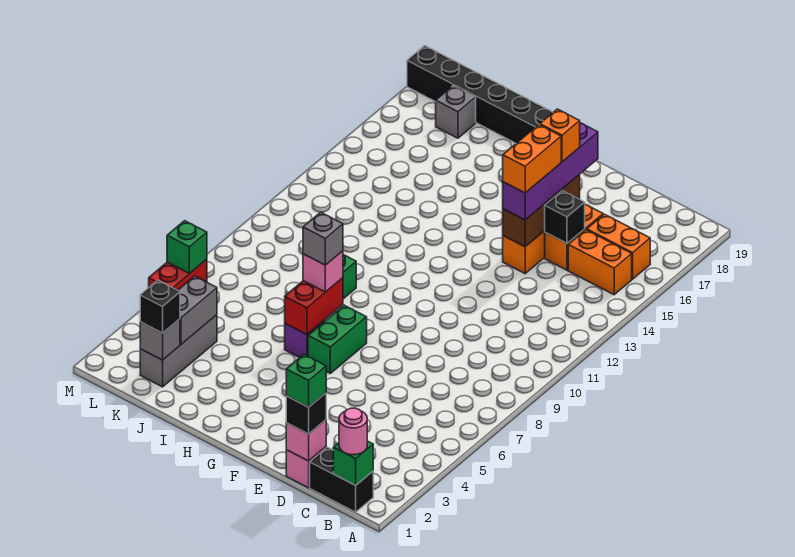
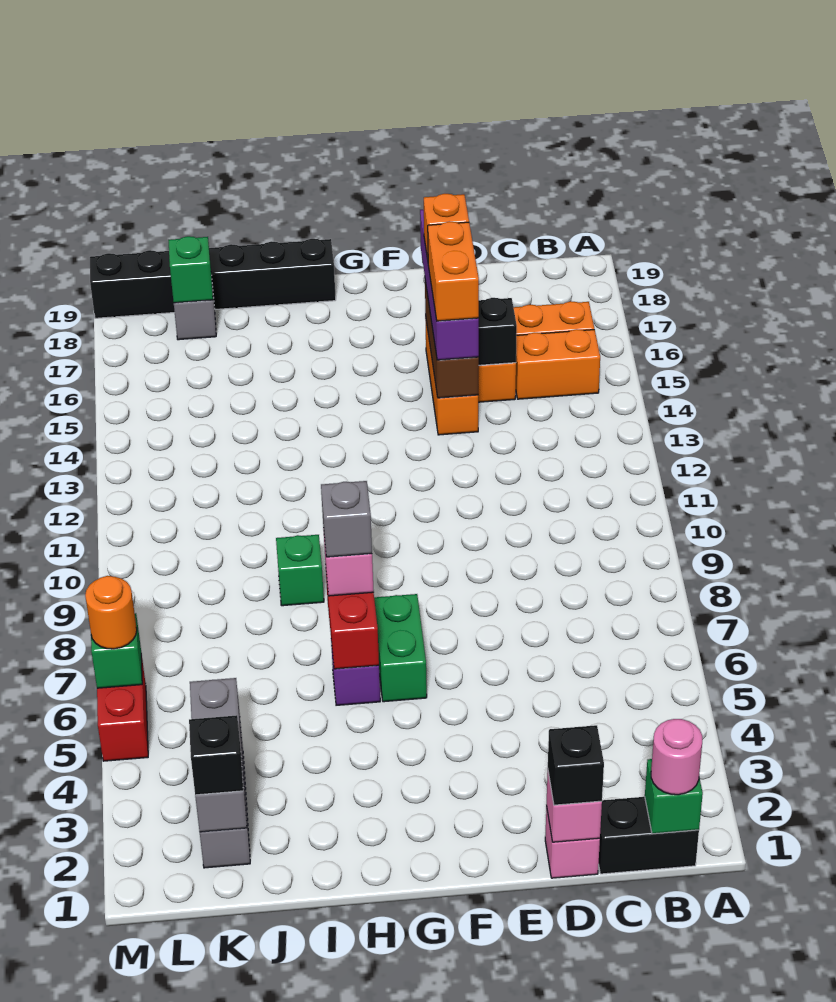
green brick D1 level 4 -> green brick K18 level 2
none -> orange round brick M6 level 3

